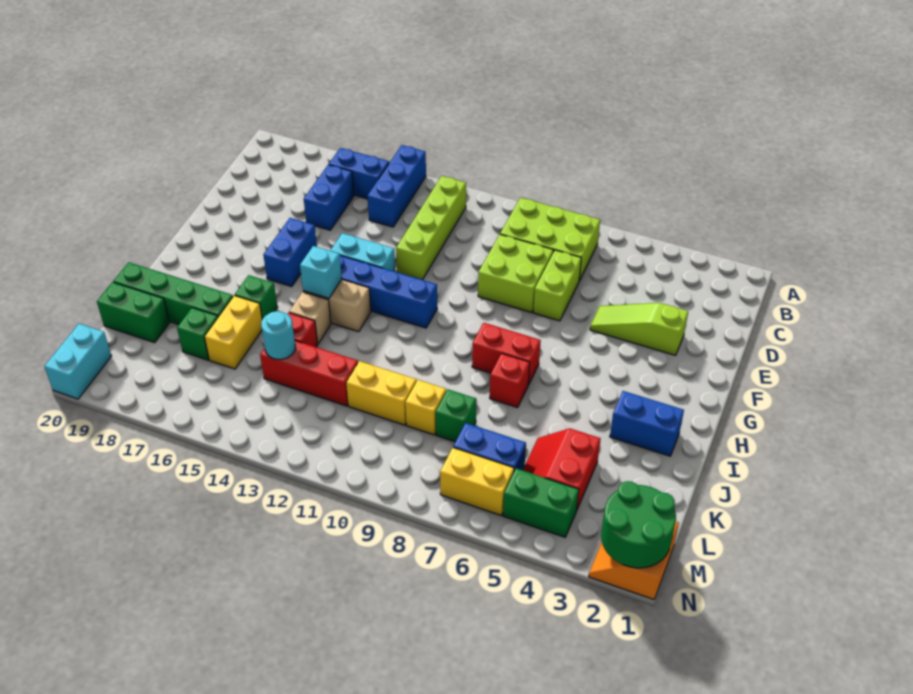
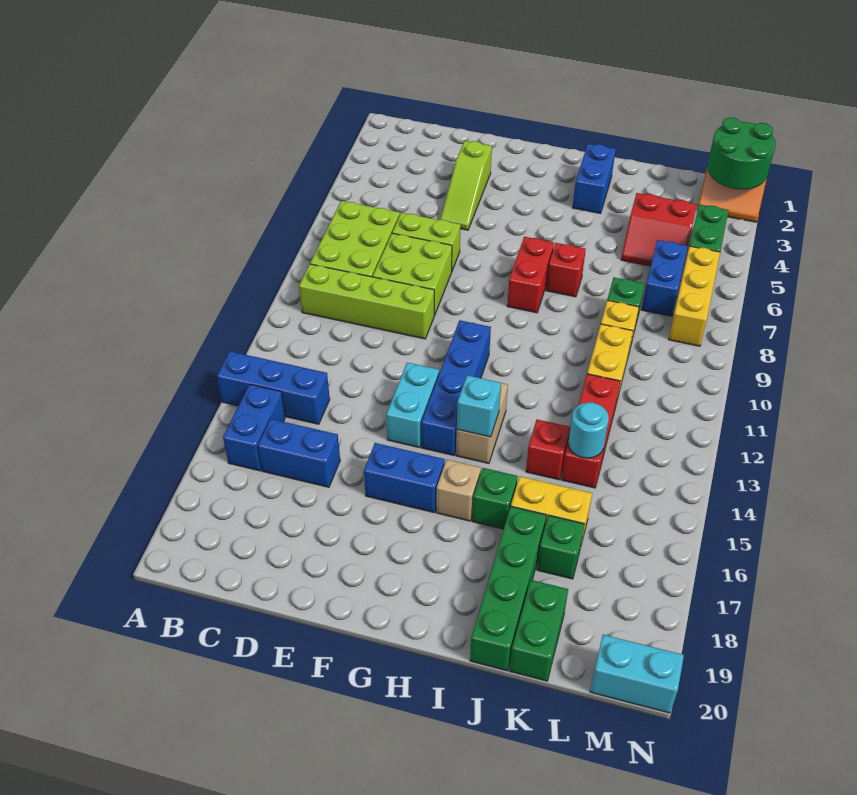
lime brick B12:E12 level 1 -> lime brick B10:E10 level 1
tan brick I14 level 1 -> tan brick H16 level 1
yellow brick M6:M7 level 1 -> yellow brick M6:M8 level 1

